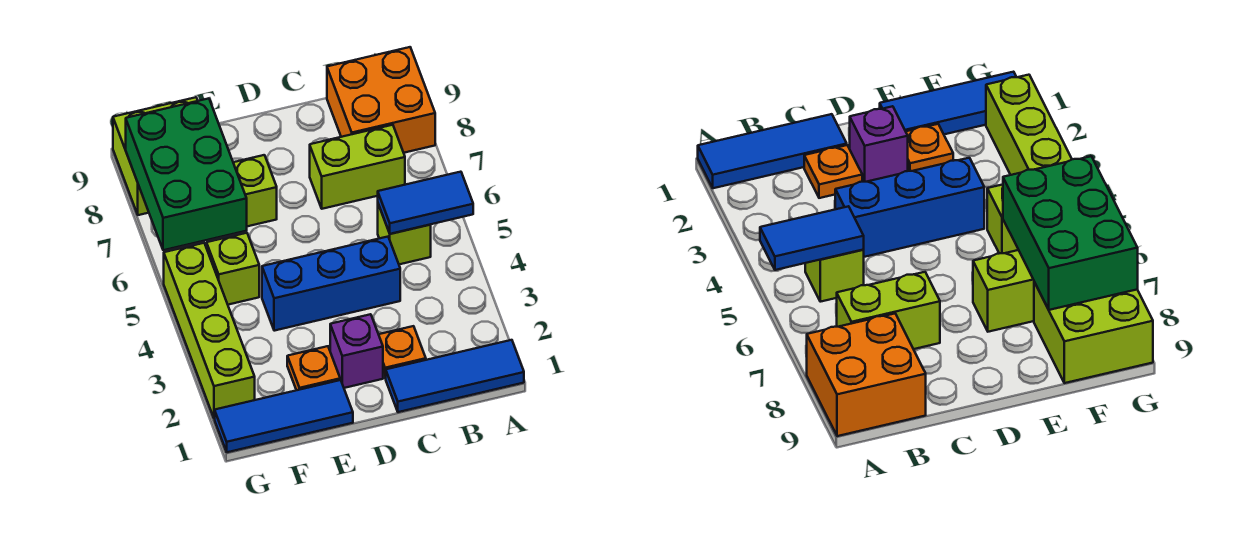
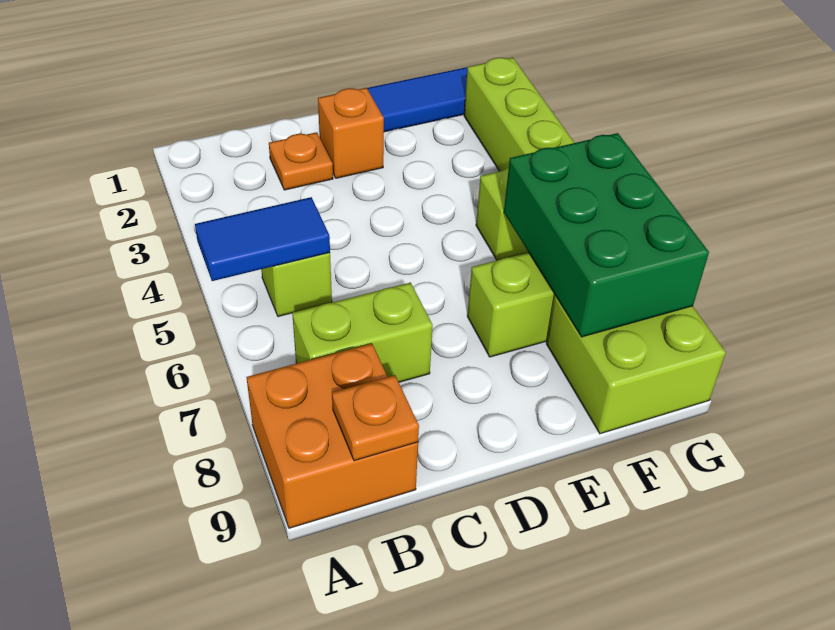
blue tile A1:C1 level 1 -> none
blue brick C4:E4 level 1 -> none
purple brick D2 level 1 -> orange brick D2 level 1
orange plate E2 level 1 -> orange plate B9 level 2

